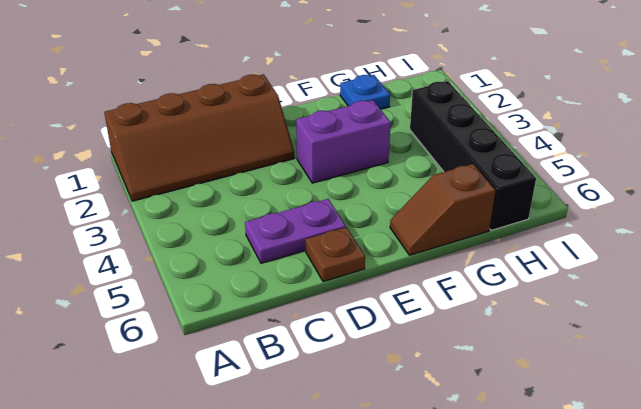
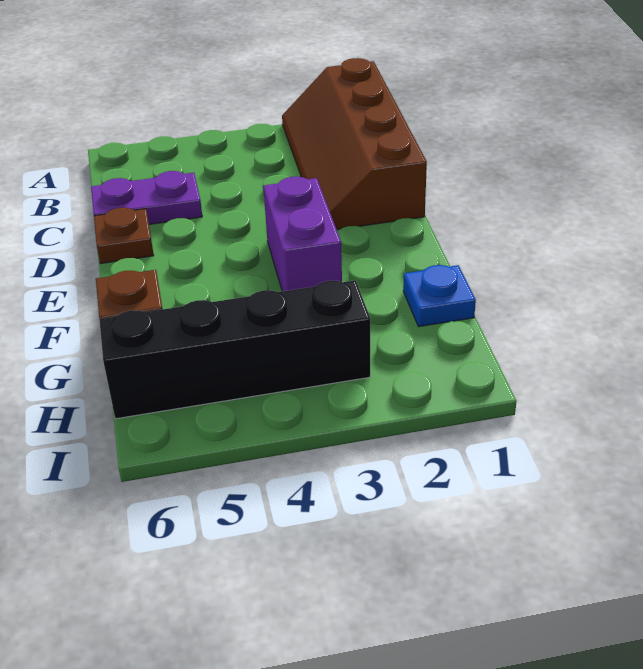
purple plate C5:D5 level 1 -> purple plate C5:C6 level 1

